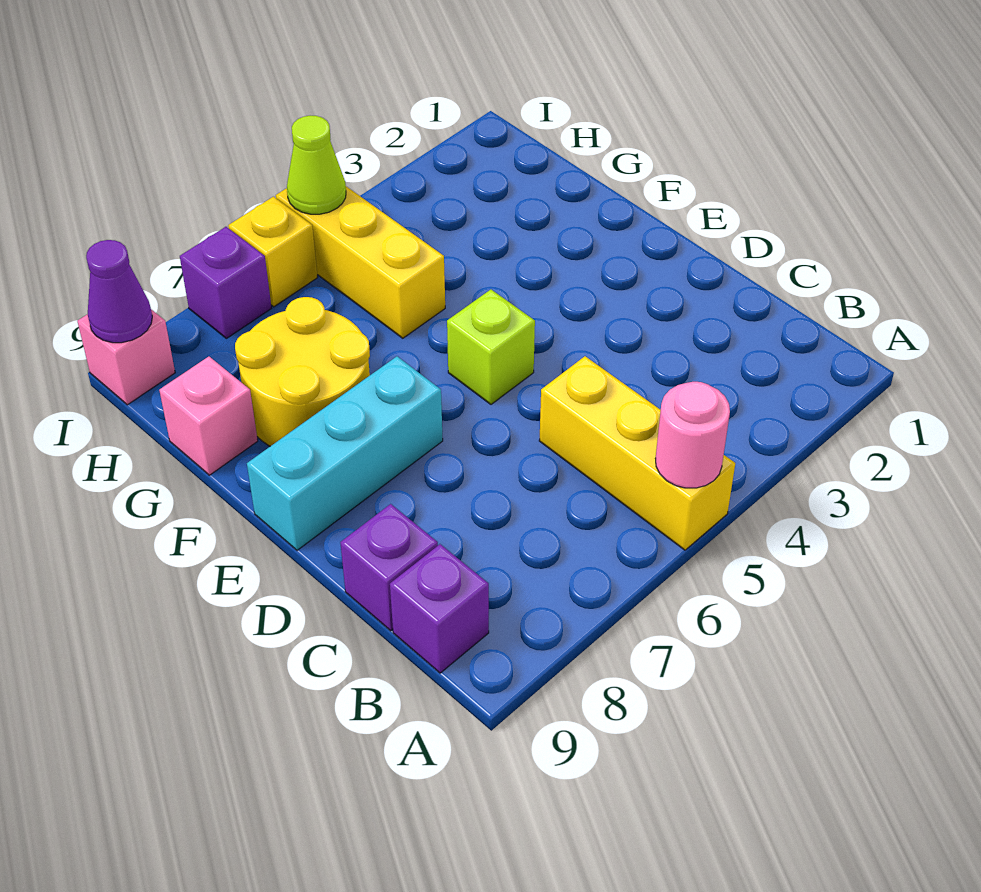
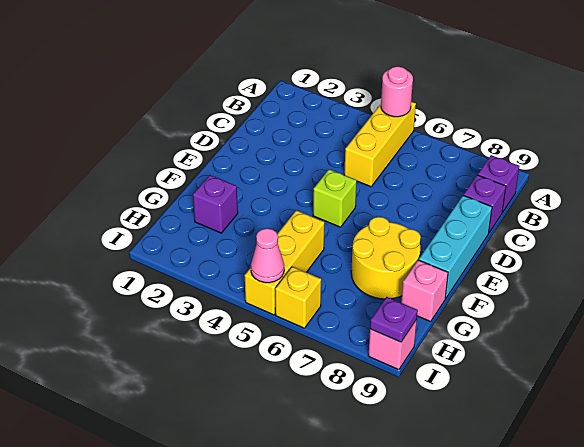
cyan brick E7:E9 level 1 -> cyan brick D9:F9 level 1
lime cone I5 level 2 -> pink cone I5 level 2
purple brick I7 level 1 -> purple brick G2 level 1
purple cone I9 level 2 -> purple plate I9 level 2

